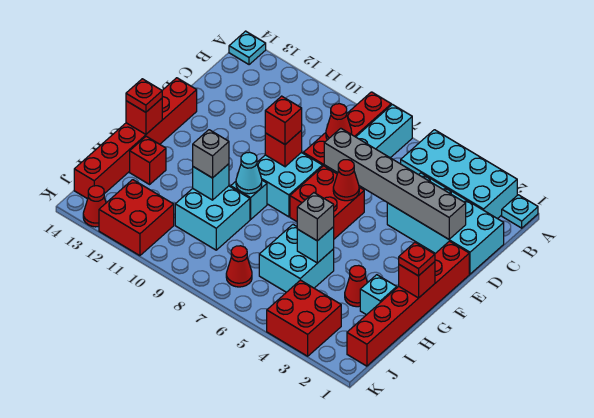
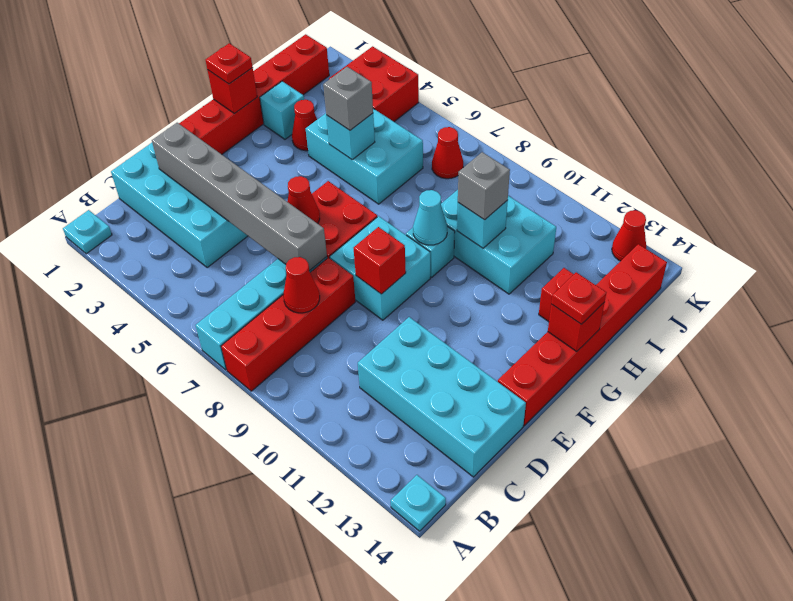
cyan brick A2:B5 level 1 -> cyan brick C11:D14 level 1
red brick E9 level 3 -> none
cyan brick H5:I6 level 1 -> cyan brick H4:I6 level 1
cyan brick H9:I10 level 1 -> cyan brick H9:I11 level 1
red brick J11:K12 level 1 -> none

